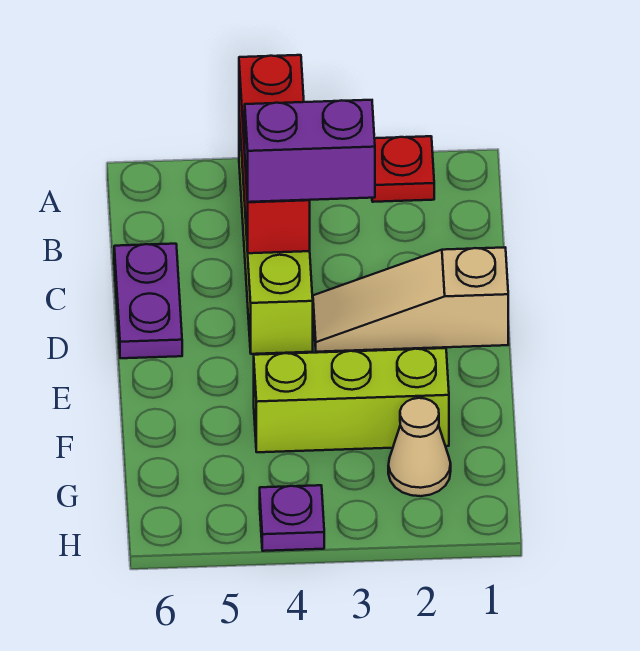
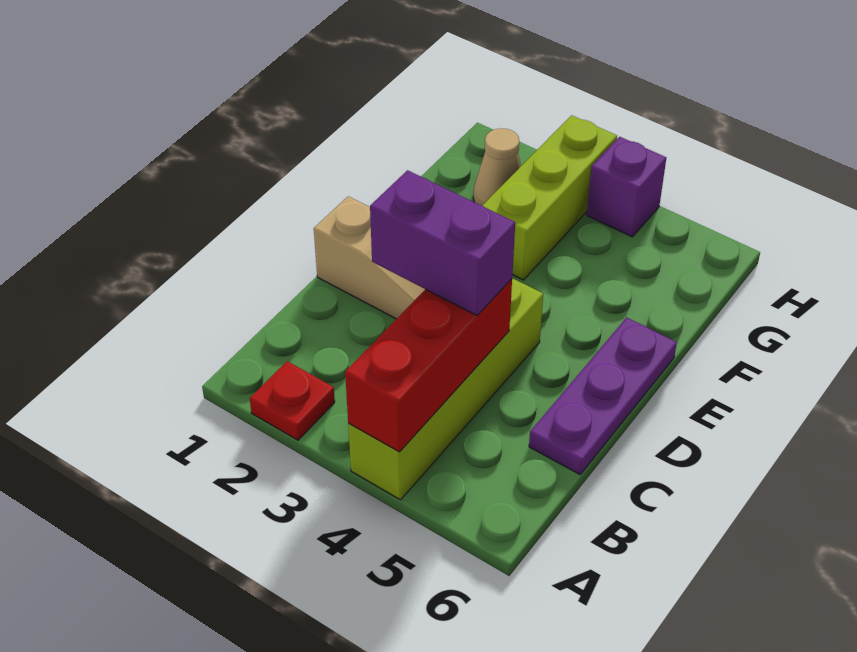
purple plate C6:D6 level 1 -> purple plate C6:E6 level 1
lime brick F2:F4 level 1 -> lime brick F3:H3 level 1
purple plate H4 level 1 -> purple brick H4 level 1

